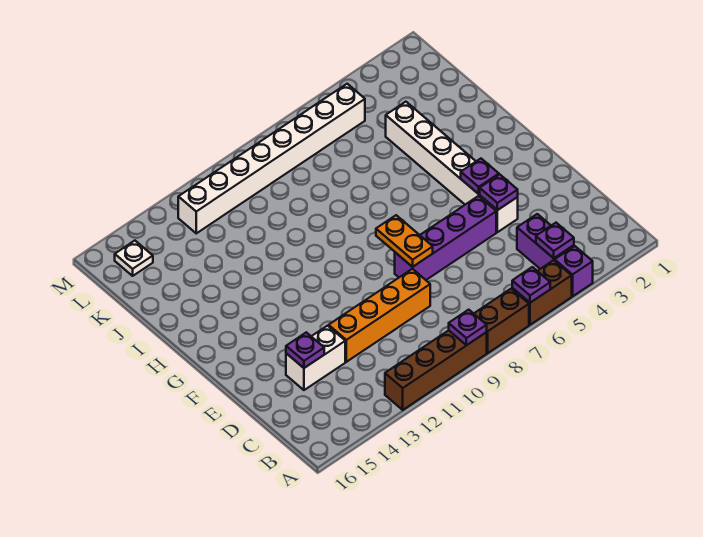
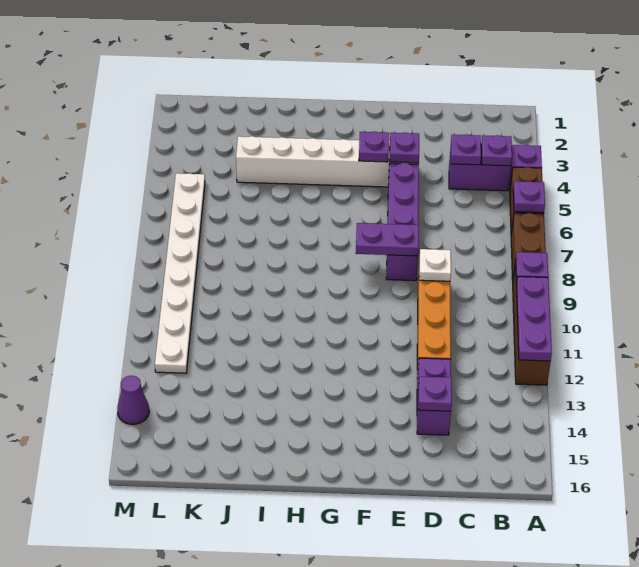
none -> purple plate A10:A12 level 2
none -> purple plate C4 level 2
white brick D13:D14 level 1 -> purple brick D13:D14 level 1
orange plate E8:F8 level 2 -> purple plate E8:F8 level 2
white brick L5:L12 level 1 -> white plate L5:L12 level 1
white plate L15 level 1 -> white plate D9 level 2
none -> purple cone M14 level 1

